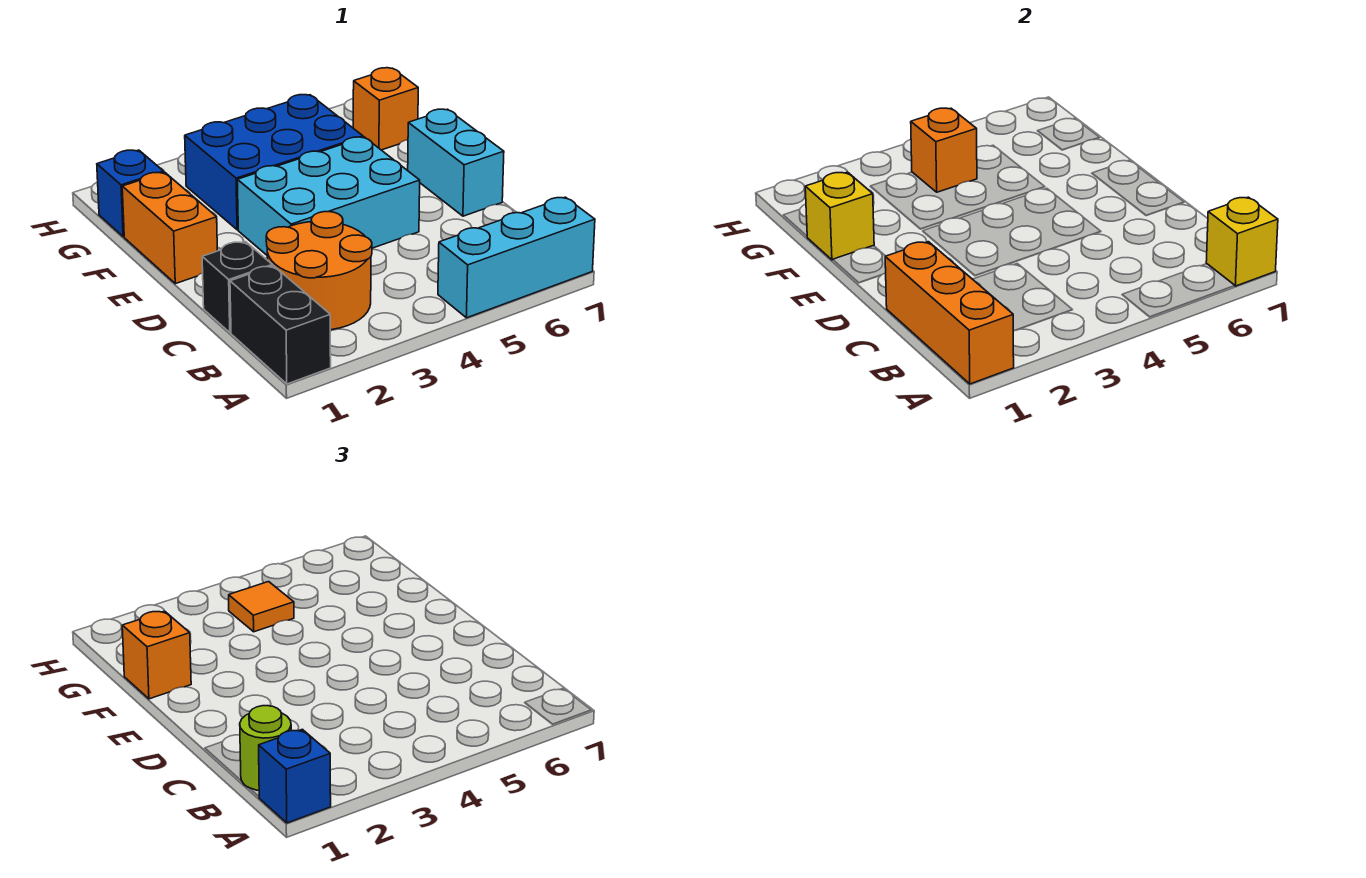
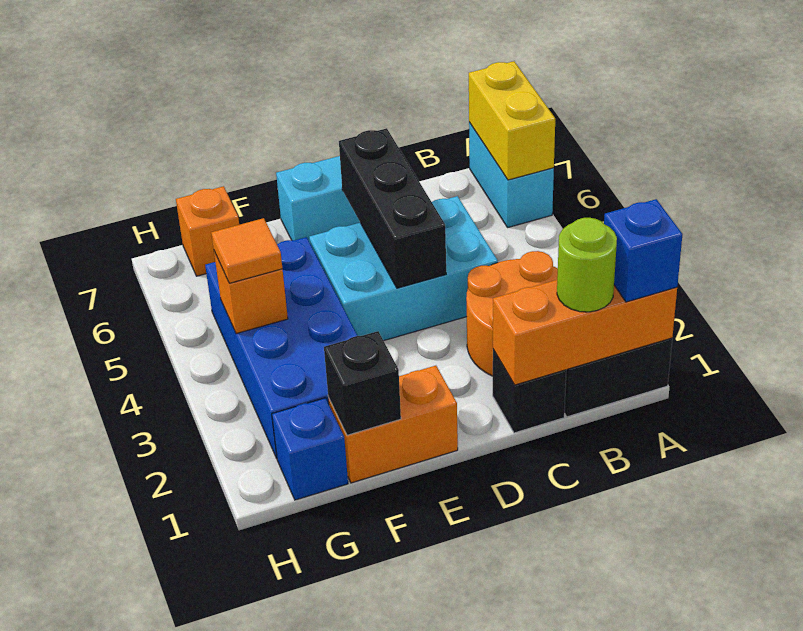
cyan brick A5:A7 level 1 -> cyan brick A6:A7 level 1
yellow brick A7 level 2 -> yellow brick A6:A7 level 2
cyan brick D3:E5 level 1 -> cyan brick C4:E5 level 1
none -> black brick D4:D6 level 2
yellow brick F1 level 2 -> black brick F1 level 2
orange brick F1 level 3 -> none
blue brick F3:G5 level 1 -> blue brick F2:G5 level 1

